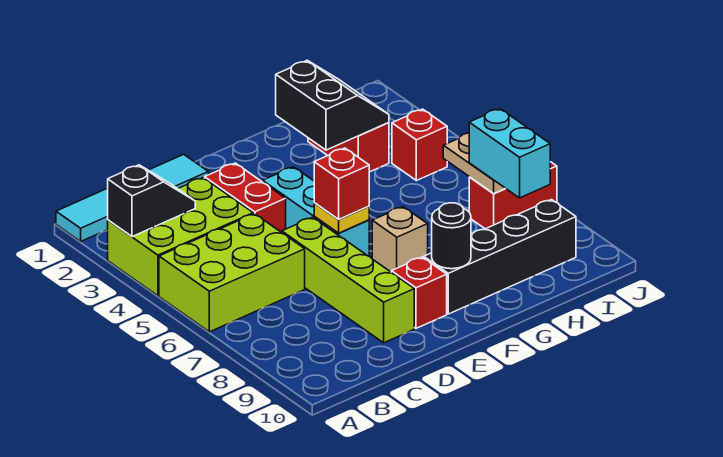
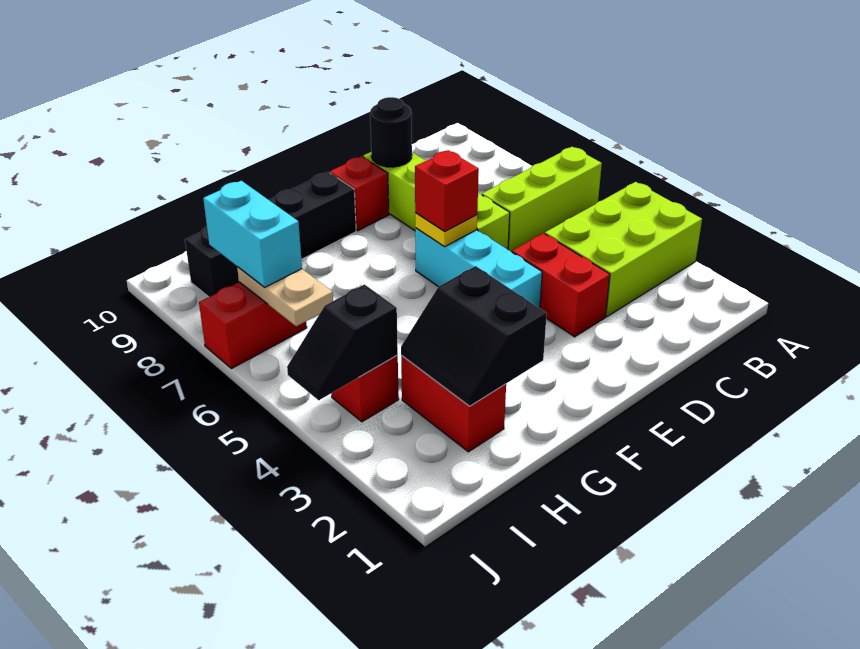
cyan tile A1:D1 level 1 -> none
black slope A3:B3 level 2 top A -> black slope I4:J4 level 2 top I
lime brick A5:C6 level 1 -> lime brick A6:C6 level 1
tan brick F7 level 1 -> none
black round brick F9 level 2 -> black round brick D9 level 2

